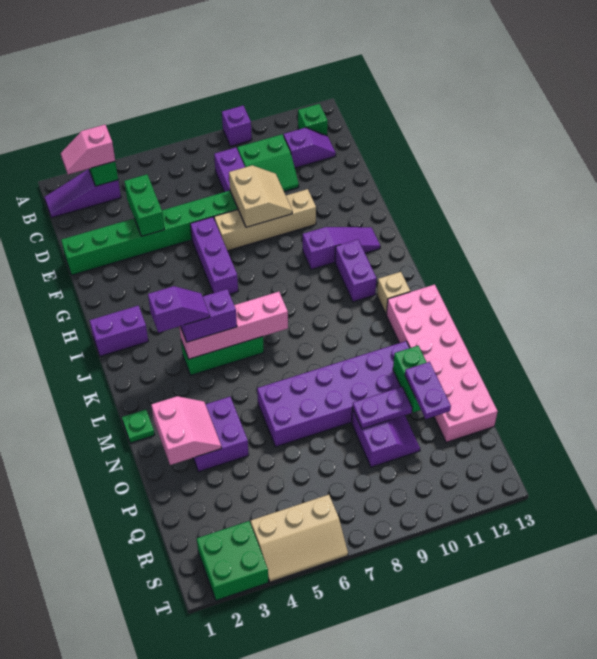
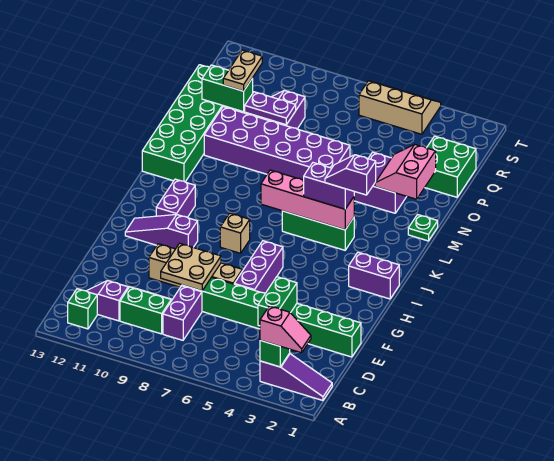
purple brick A9 level 1 -> none
tan slope E8:F9 level 2 top 8 -> tan plate E8:F9 level 2
tan brick K12 level 1 -> tan brick I8 level 1
pink brick L12:Q13 level 1 -> green brick L12:Q13 level 1
green brick O11:P11 level 2 -> green brick P11:P12 level 2
purple plate P11:Q11 level 3 -> tan plate P11:Q11 level 3
green brick S2:T3 level 1 -> green brick P1:Q2 level 1

